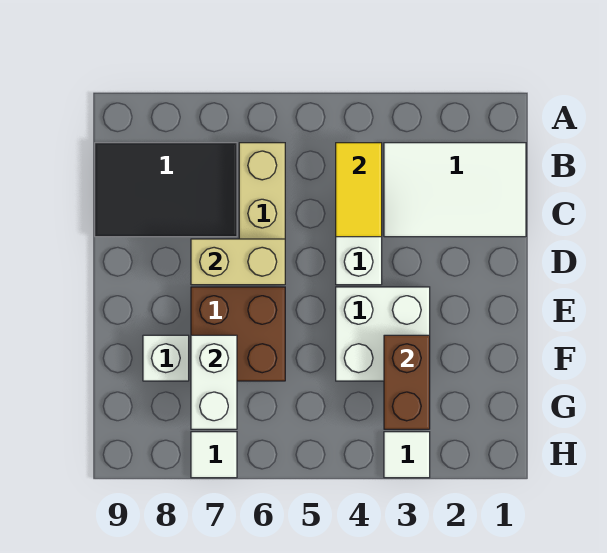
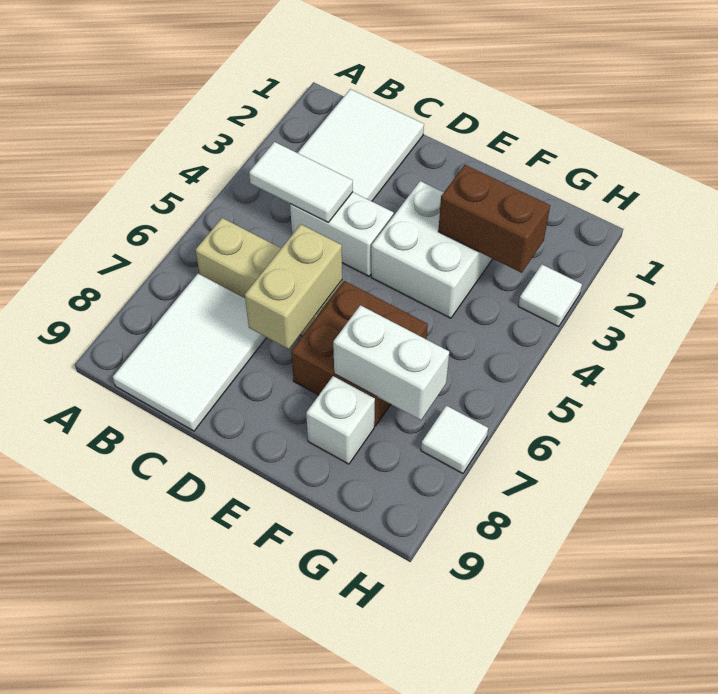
yellow tile B4:C4 level 2 -> white tile B4:C4 level 2
black tile B7:C9 level 1 -> white tile B7:C9 level 1

